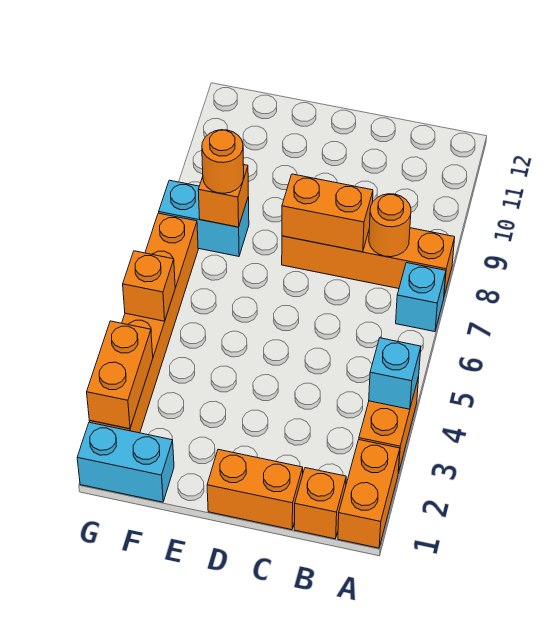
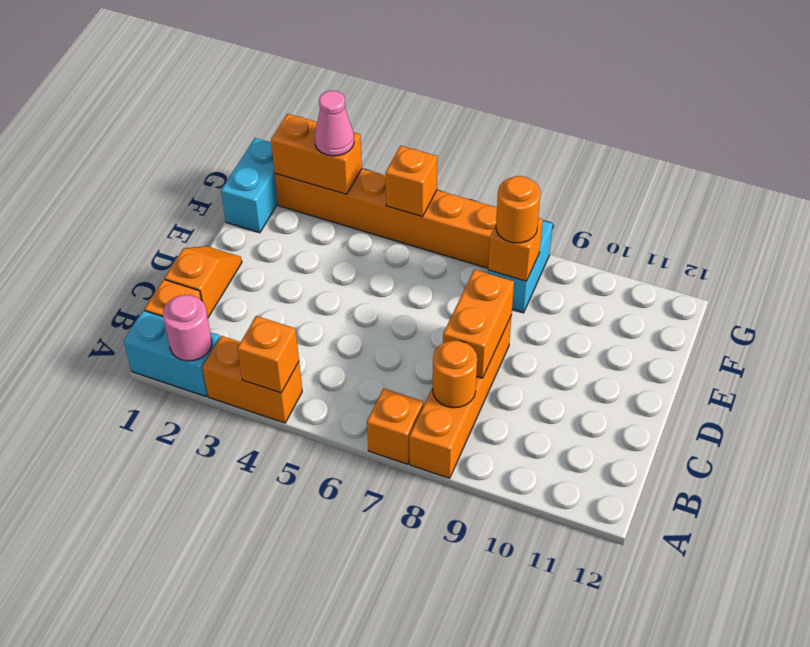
orange brick A1:A2 level 1 -> cyan brick A1:A2 level 1
none -> pink round brick A2 level 2
cyan brick A4 level 2 -> orange brick A4 level 2
cyan brick A7 level 1 -> orange brick A7 level 1
orange brick C1:D1 level 1 -> orange slope C1:D1 level 1 top C
none -> pink cone G3 level 3

